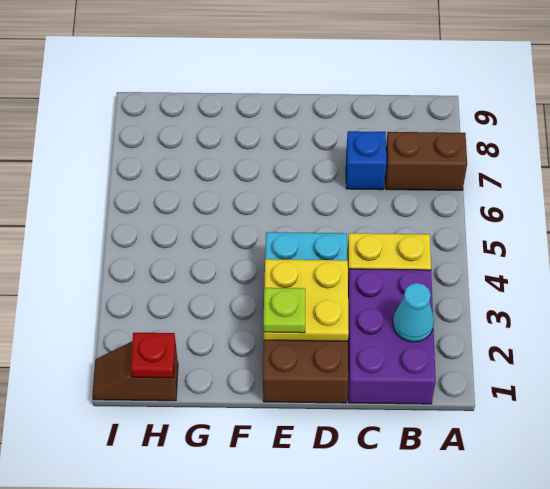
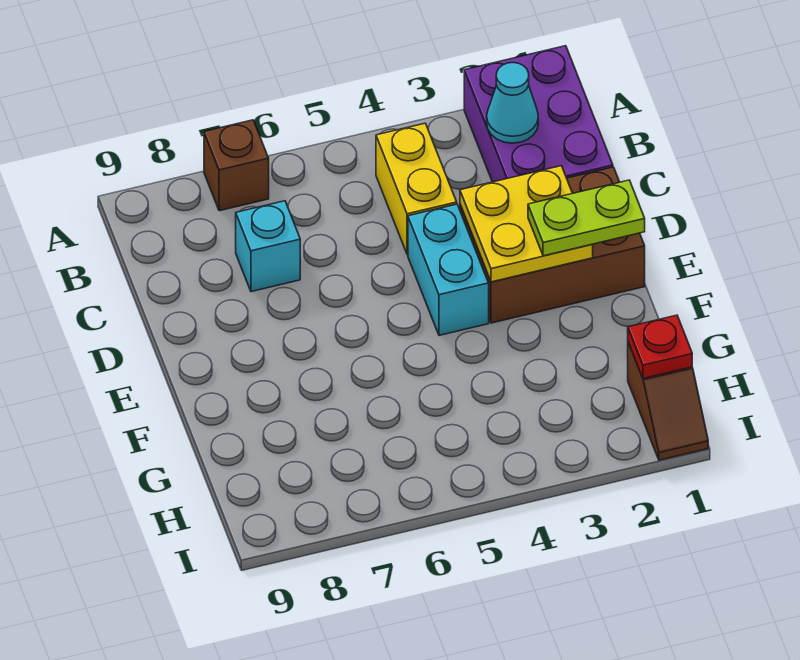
brown brick A7:B7 level 1 -> brown brick A7 level 1
purple brick B1:C3 level 1 -> purple brick A1:C2 level 1
blue brick C7 level 1 -> cyan brick C7 level 1
lime plate E2 level 3 -> lime plate E1:E2 level 3

